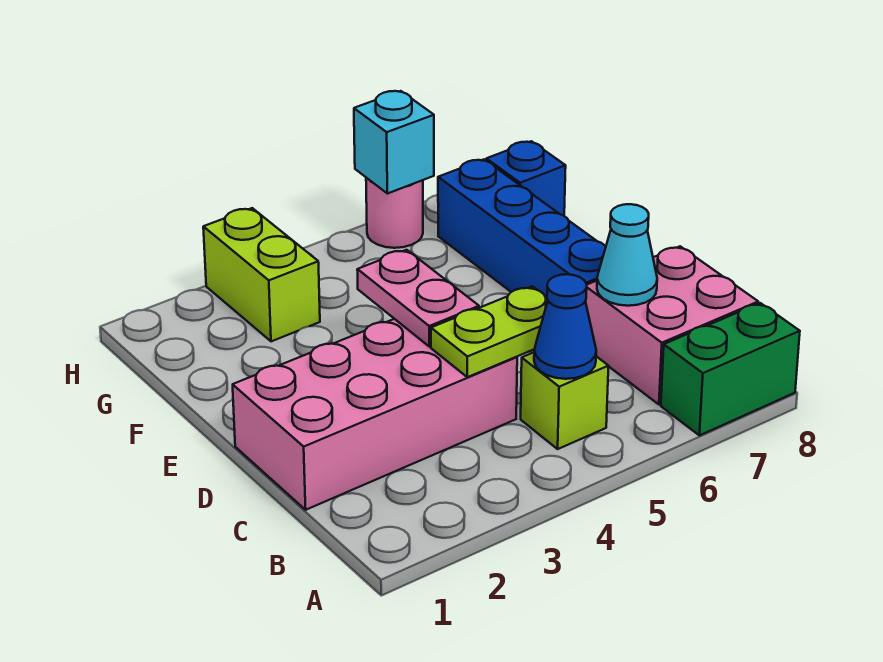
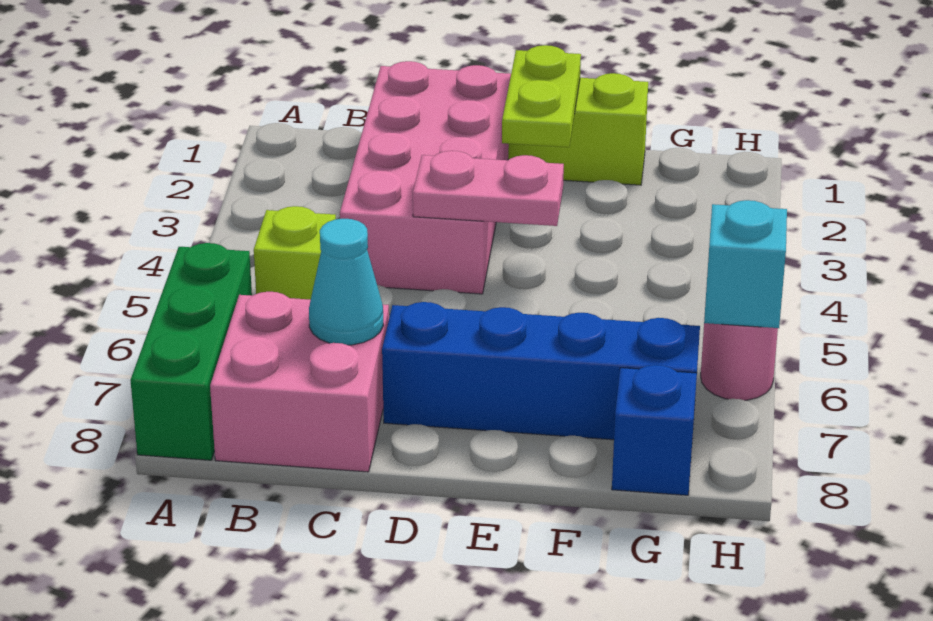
green brick A7:A8 level 1 -> green brick A6:A8 level 1
blue cone B5 level 2 -> none
lime plate C4:C5 level 2 -> lime plate E1:E2 level 2
lime brick G3:H3 level 1 -> lime brick E1:F1 level 1

